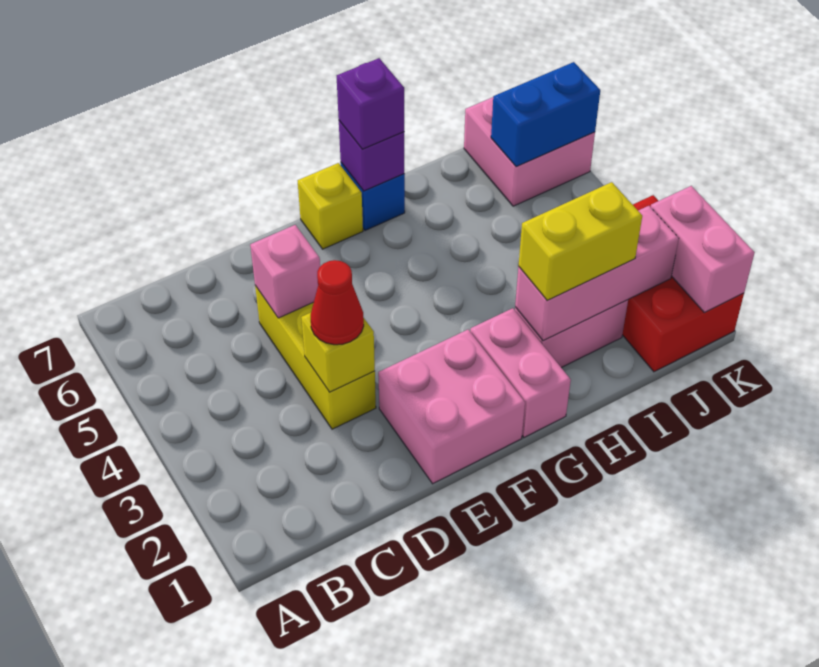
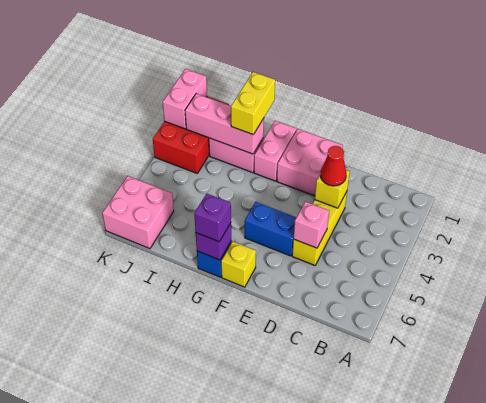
yellow brick H2:I2 level 3 -> yellow brick H1:H2 level 3
blue brick J6:K6 level 2 -> blue brick E5:F5 level 1

